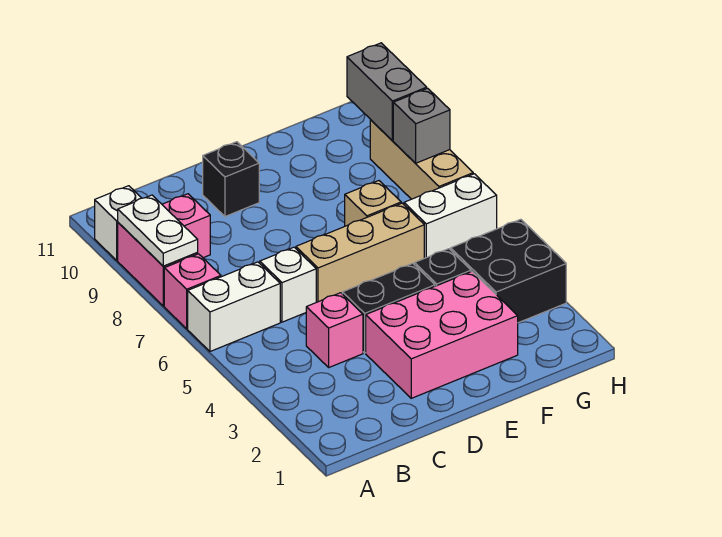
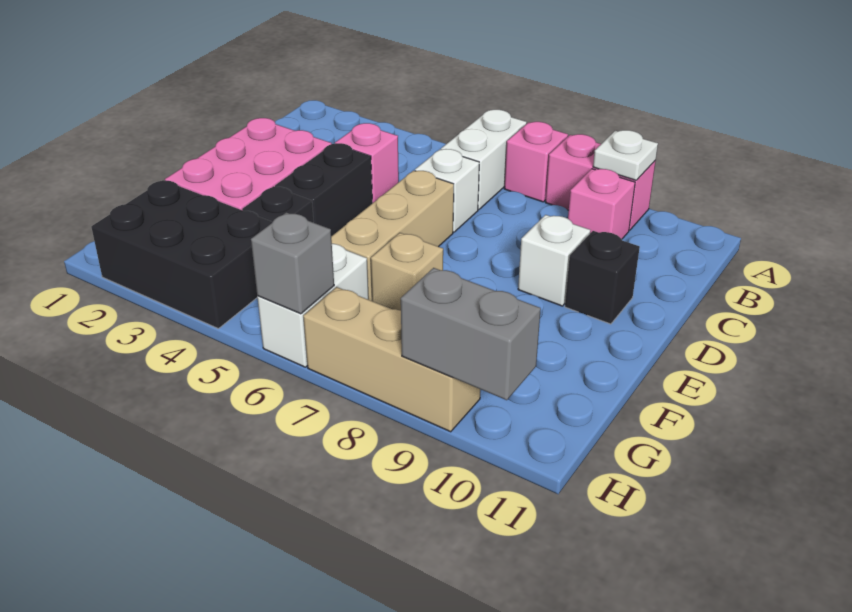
white plate A8:A9 level 2 -> white plate A9 level 2
white brick A10 level 1 -> white brick D9 level 1
black brick G3:H4 level 1 -> black brick G2:H4 level 1
grey brick H8 level 2 -> grey brick H6 level 2

